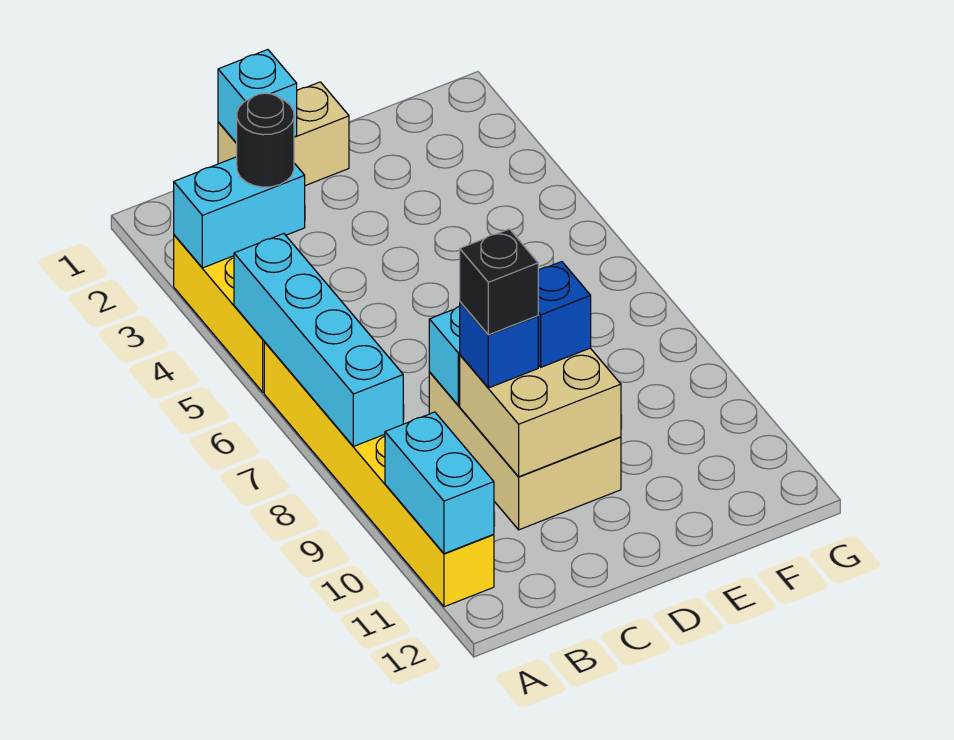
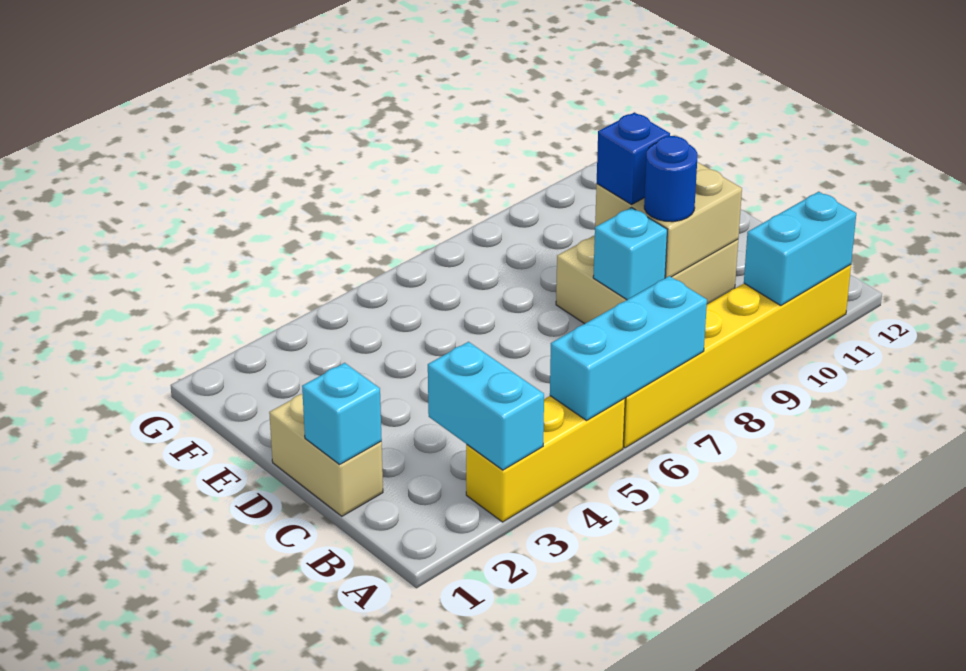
cyan brick A5:A8 level 2 -> cyan brick A5:A7 level 2
black round brick B3 level 3 -> none
blue brick C9 level 3 -> blue round brick C9 level 3
black brick C9 level 4 -> none

